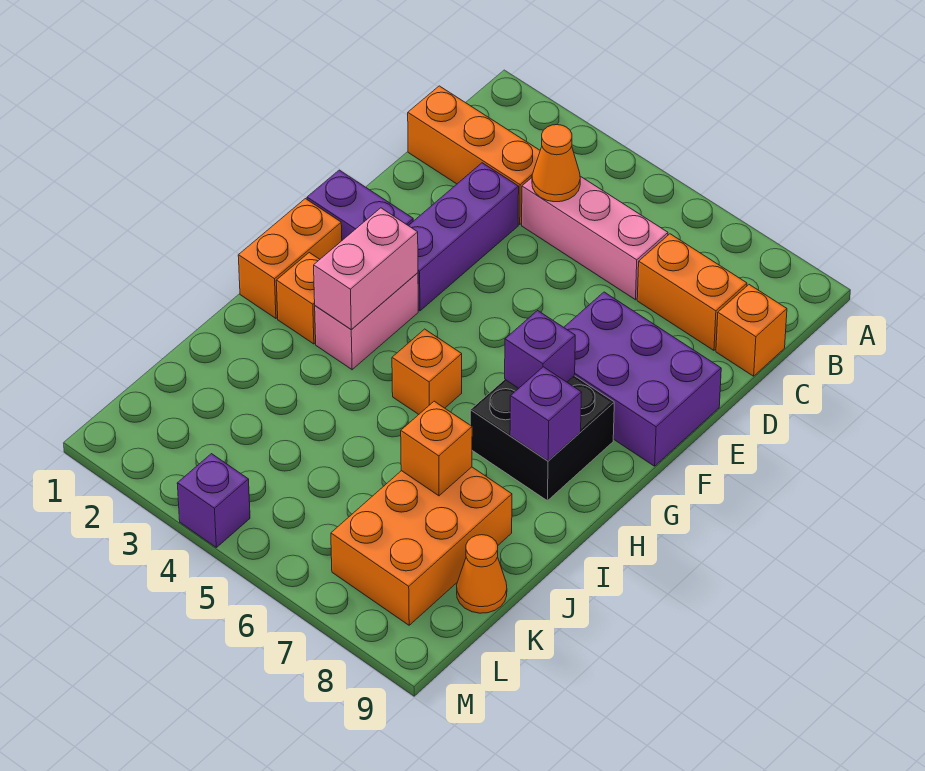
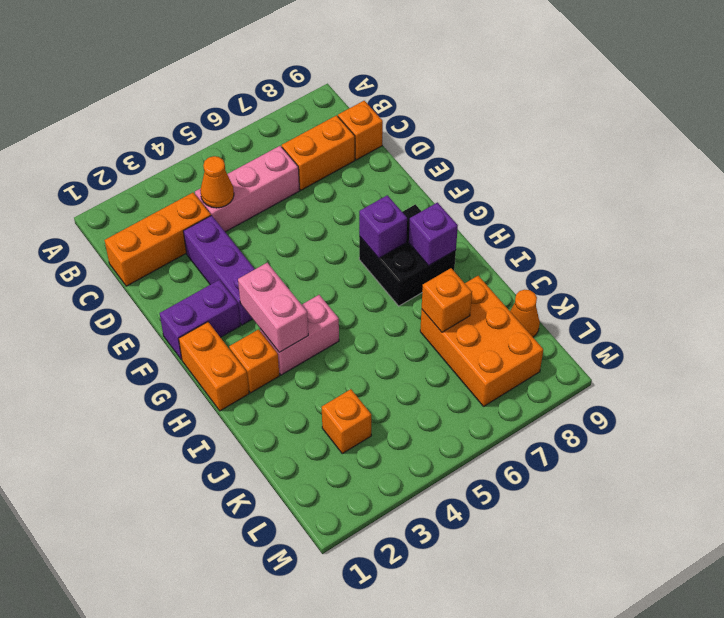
purple brick E7:F9 level 1 -> none
pink brick G3:H3 level 1 -> pink brick H3:H4 level 1
orange brick H5 level 1 -> orange brick K3 level 1
purple brick M4 level 1 -> none

